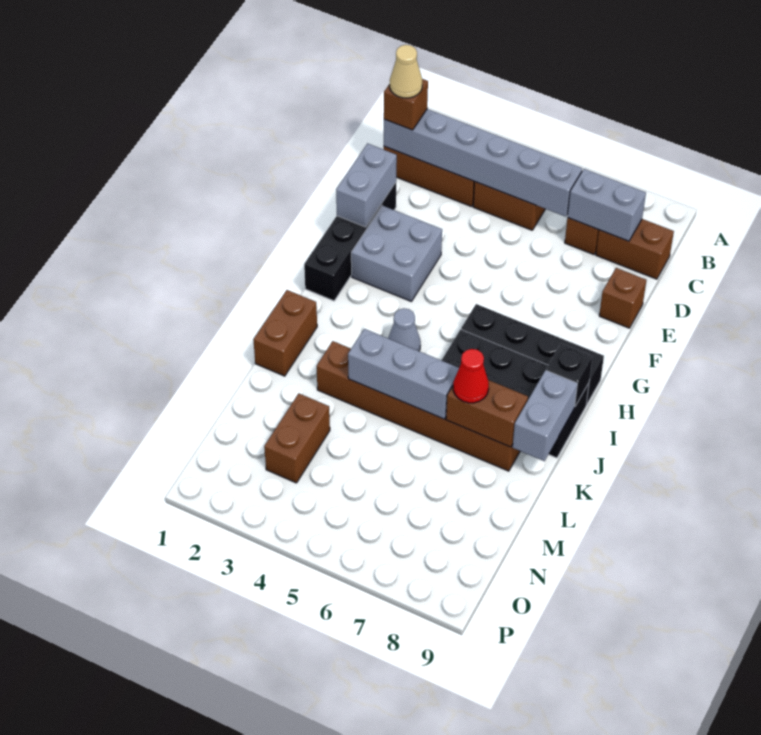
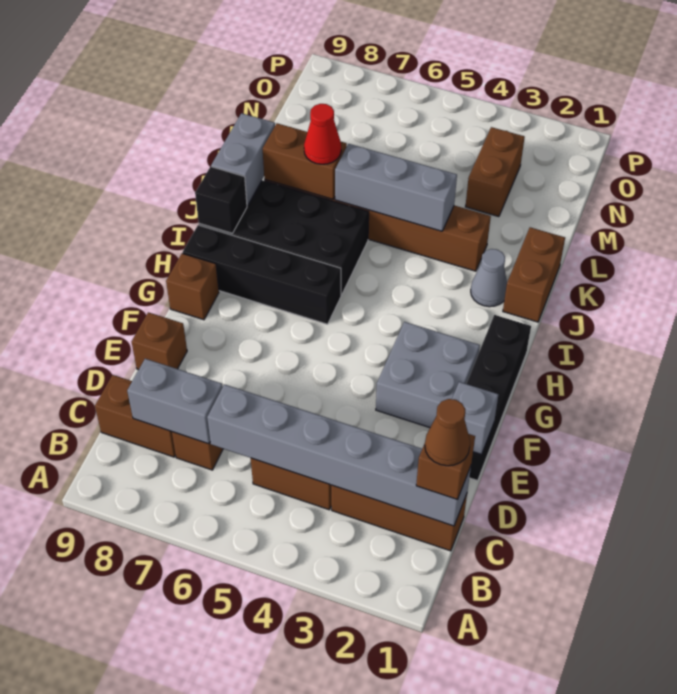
tan cone C1 level 4 -> brown cone C1 level 4
grey brick E1:F1 level 2 -> grey brick E1 level 2
none -> brown brick G9 level 1
grey cone I4 level 1 -> grey cone J2 level 1

